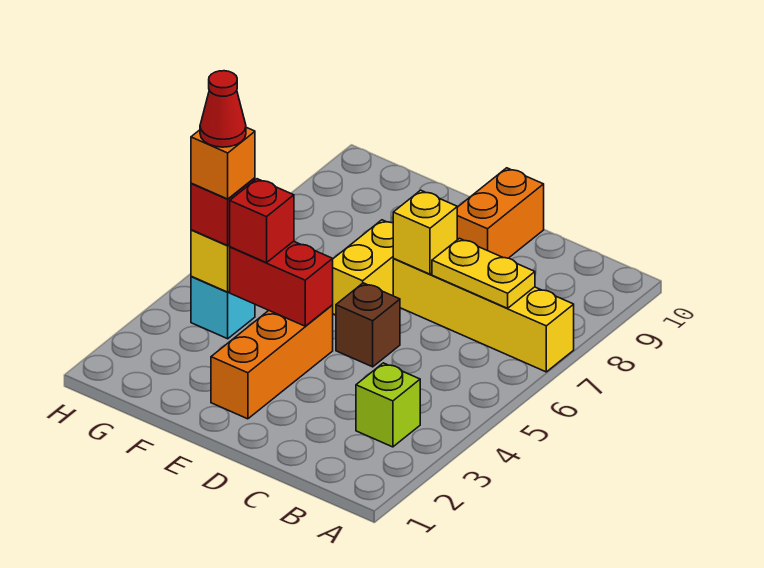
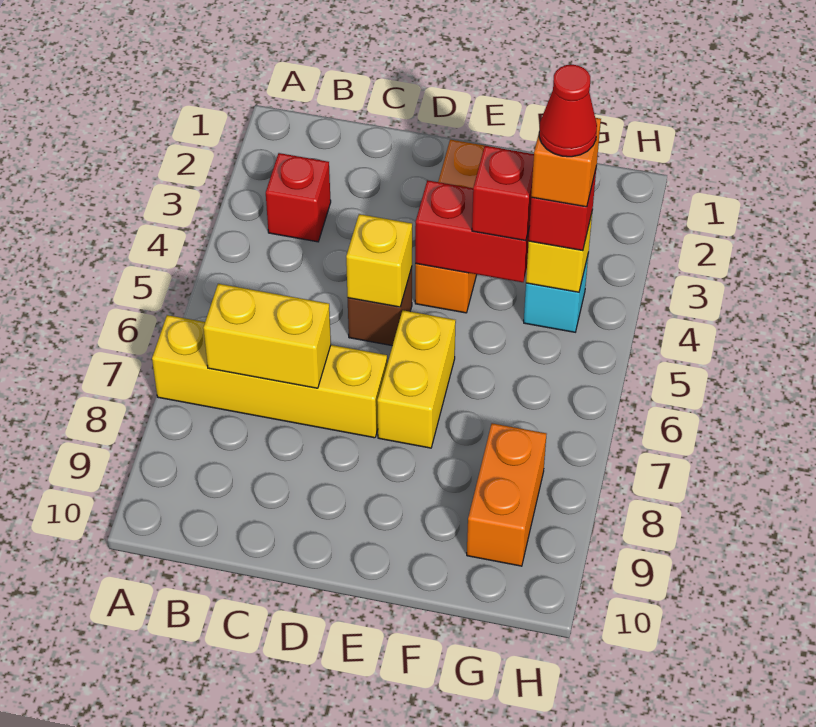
lime brick B3 level 1 -> red brick B3 level 1
yellow plate B7:C7 level 2 -> yellow brick B7:C7 level 2
yellow brick D7 level 2 -> yellow brick D5 level 2
orange brick D9:D10 level 1 -> orange brick G8:G9 level 1

